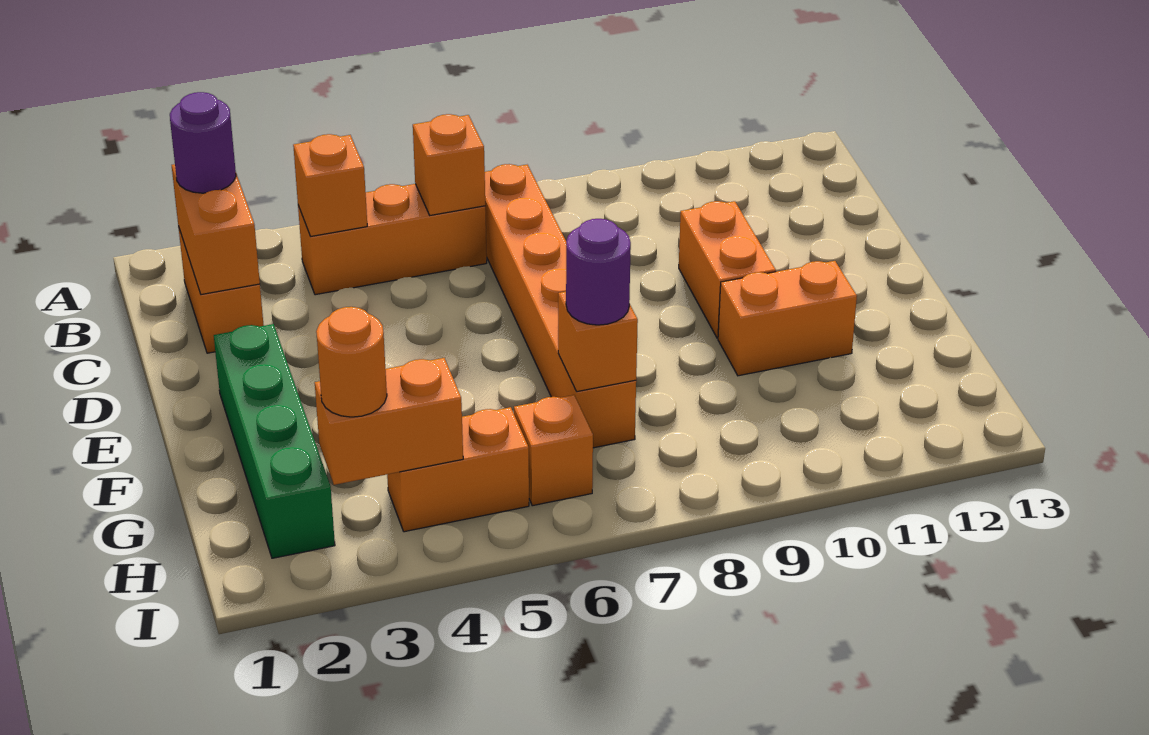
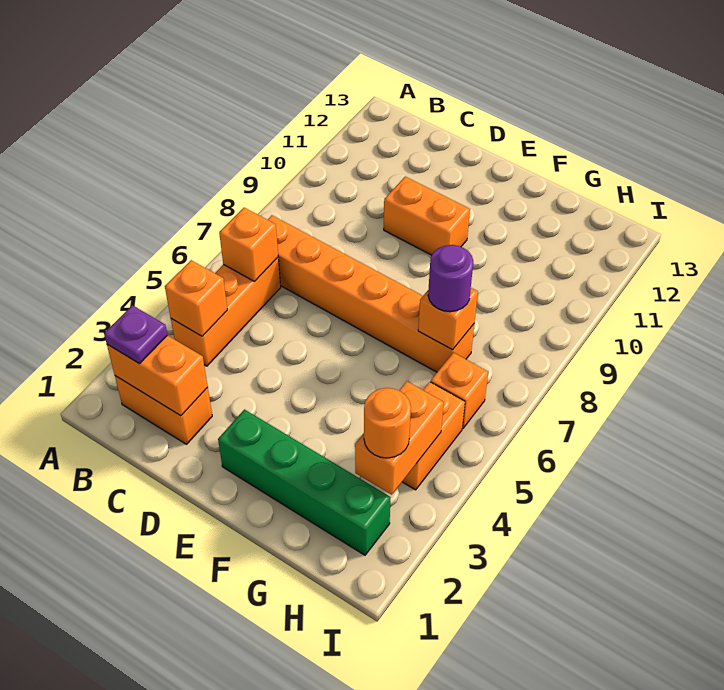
purple round brick B2 level 3 -> purple plate B2 level 3
orange brick F10:F11 level 1 -> none

